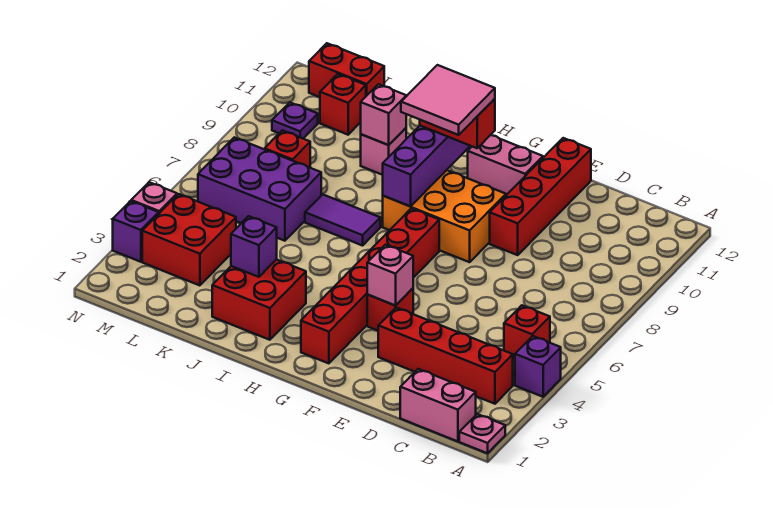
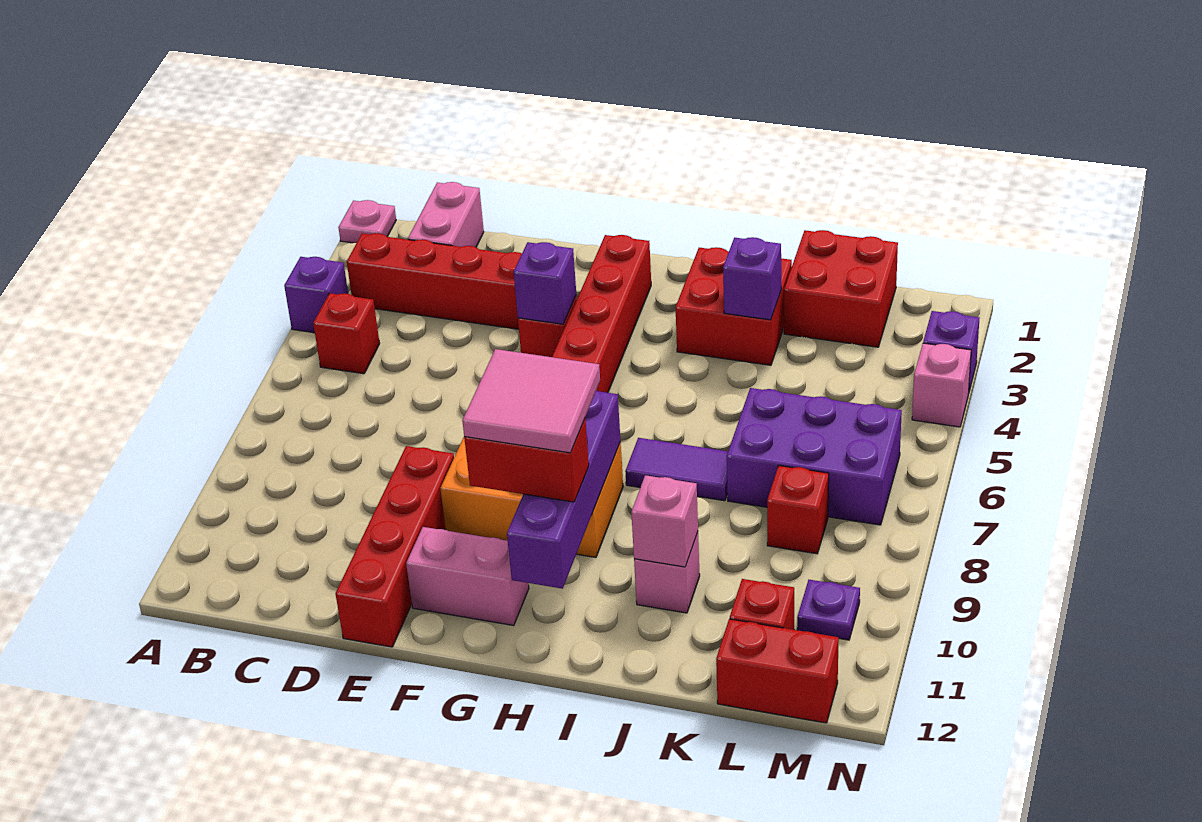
pink brick B1:C1 level 1 -> pink brick C1:C2 level 1
pink brick F4 level 2 -> purple brick F4 level 2
red brick L3:M4 level 1 -> red brick K1:L2 level 1

